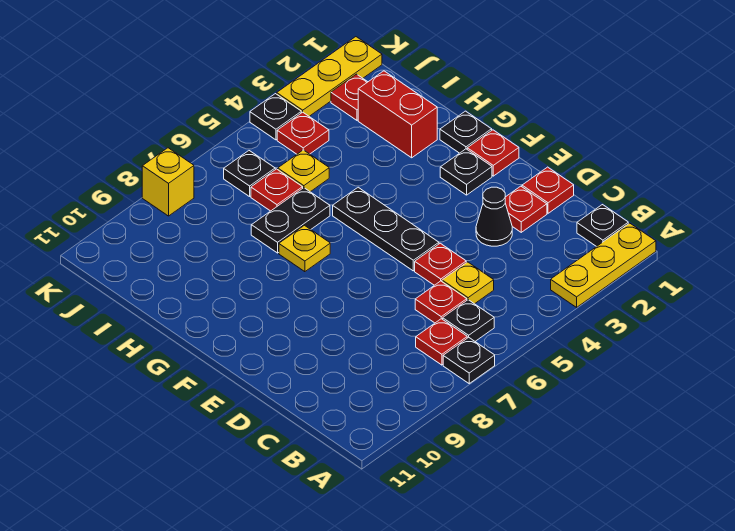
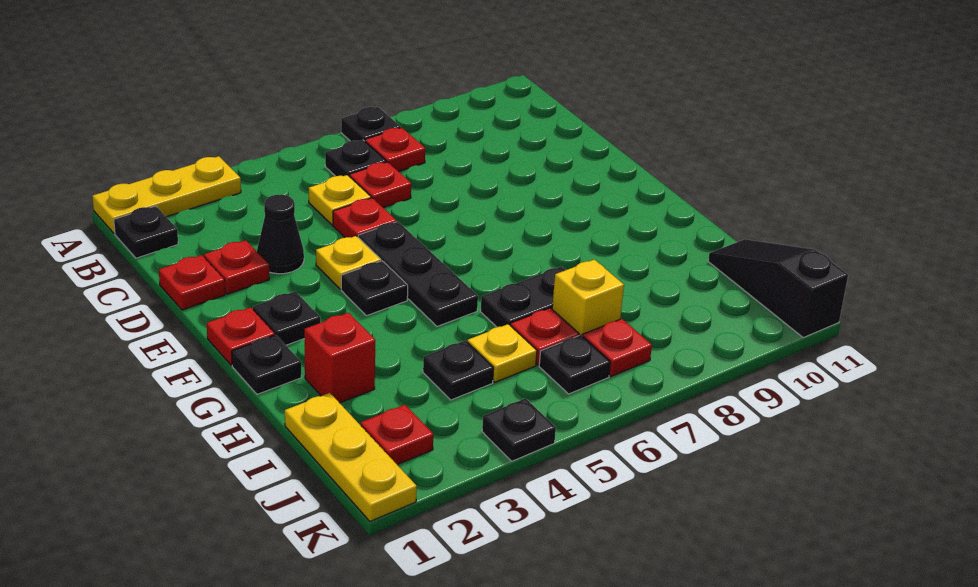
none -> black plate F4 level 1
yellow plate G7 level 1 -> yellow plate E4 level 1
red brick H2:I2 level 1 -> red brick H2 level 1
none -> black plate I4 level 1
none -> black slope I11:K11 level 1 top K
red plate J4 level 1 -> red plate J7 level 1
yellow plate K1:K3 level 1 -> yellow plate I1:K1 level 1
yellow brick K8 level 1 -> yellow brick I7 level 1

